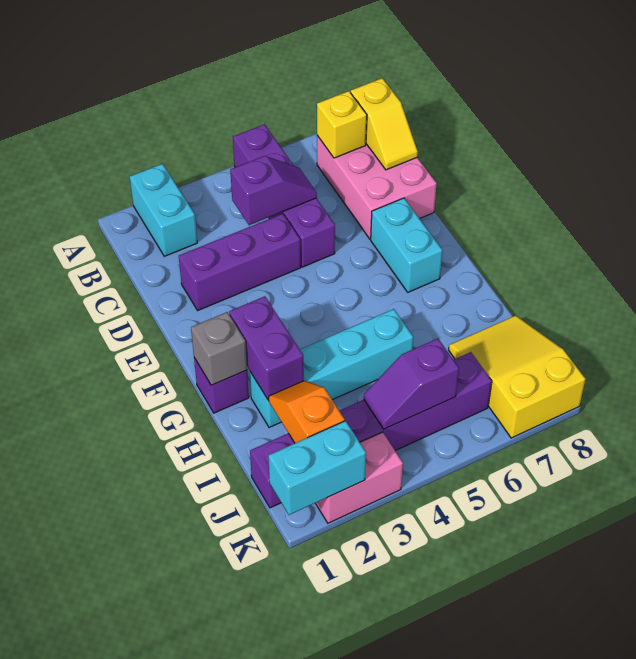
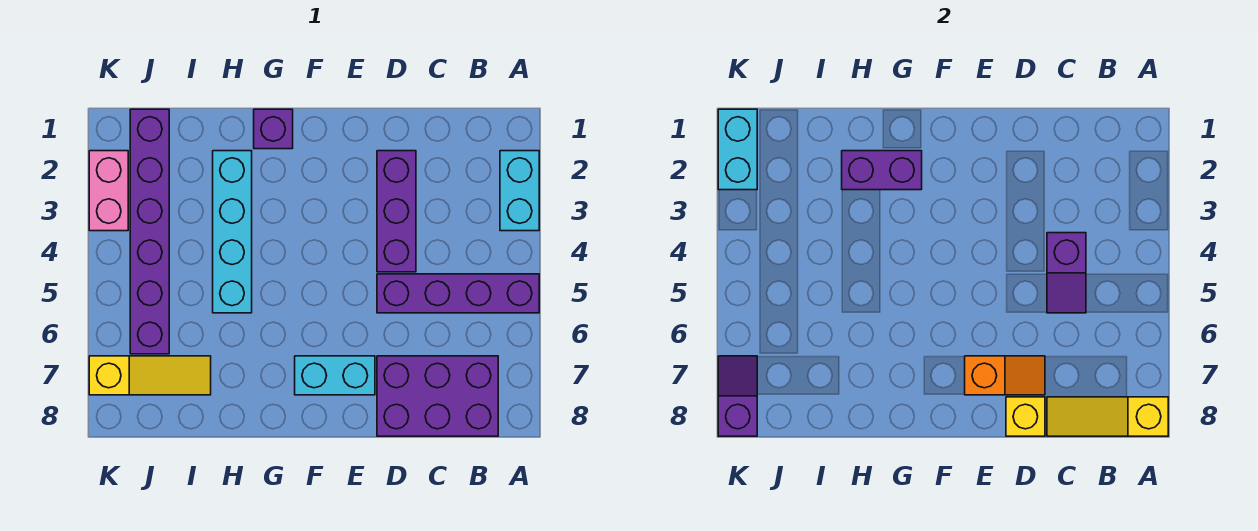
cyan brick A2:B2 level 1 -> cyan brick A2:A3 level 1
pink brick B7:D8 level 1 -> purple brick B7:D8 level 1
yellow brick B7 level 2 -> yellow brick D8 level 2
yellow slope B8:C8 level 2 top B -> yellow slope A8:C8 level 2 top A
grey brick G1 level 2 -> none
orange slope I2:J2 level 2 top J -> orange slope D7:E7 level 2 top E
yellow slope I7:K8 level 1 top K -> yellow slope I7:K7 level 1 top K
purple slope J4:J5 level 2 top 5 -> purple slope K7:K8 level 2 top 8

